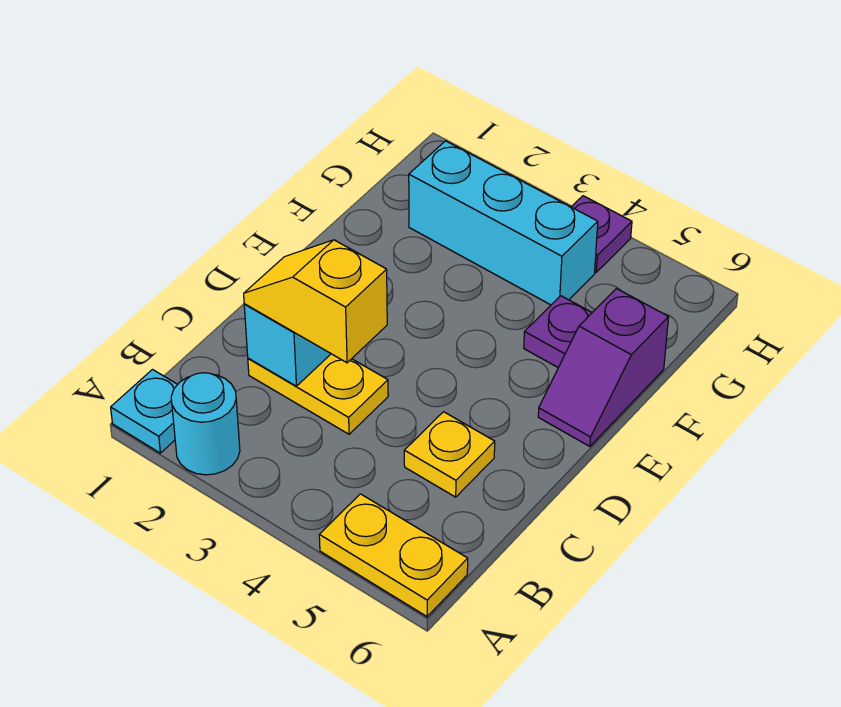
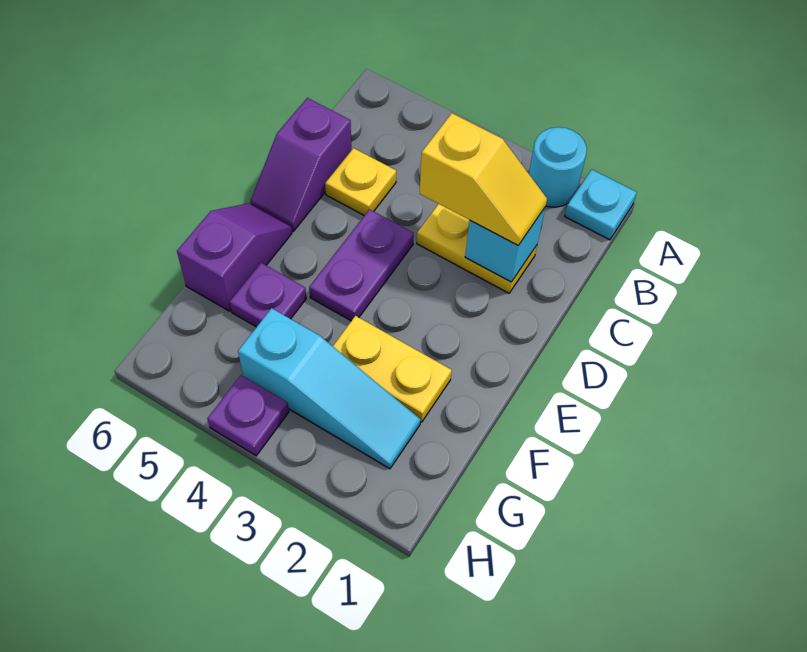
yellow plate A5:A6 level 1 -> yellow plate F2:F3 level 1
none -> purple slope C6:D6 level 1 top C
none -> purple plate D4:E4 level 1
cyan brick G2:G4 level 1 -> cyan slope G2:G4 level 1 top 4

